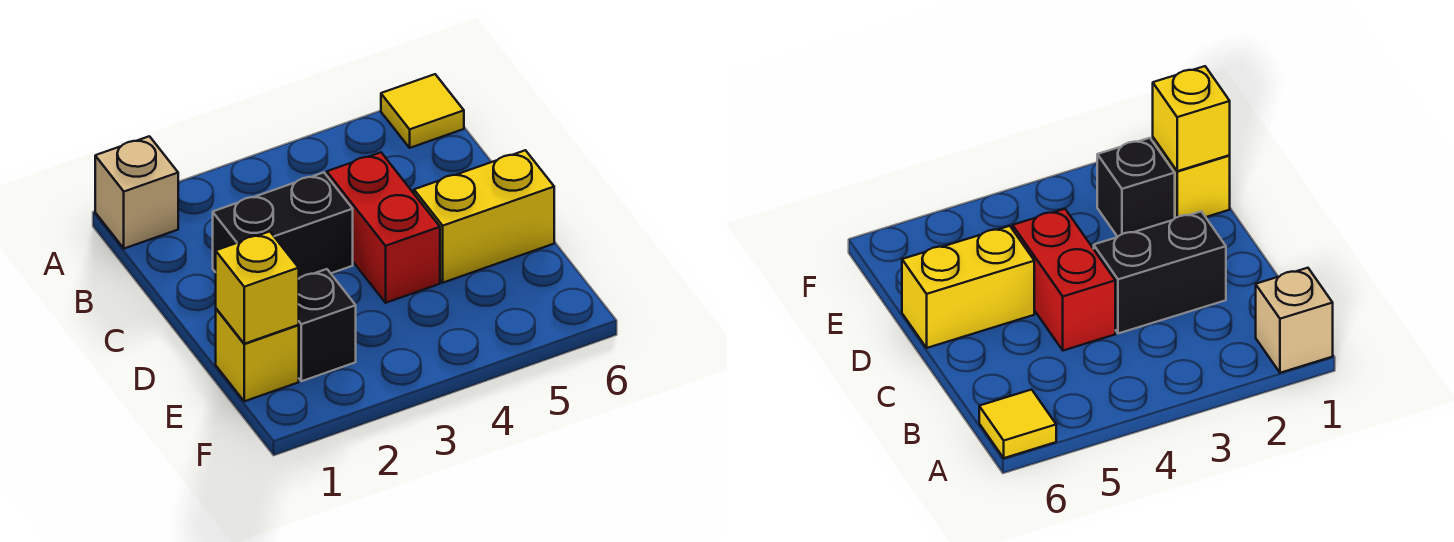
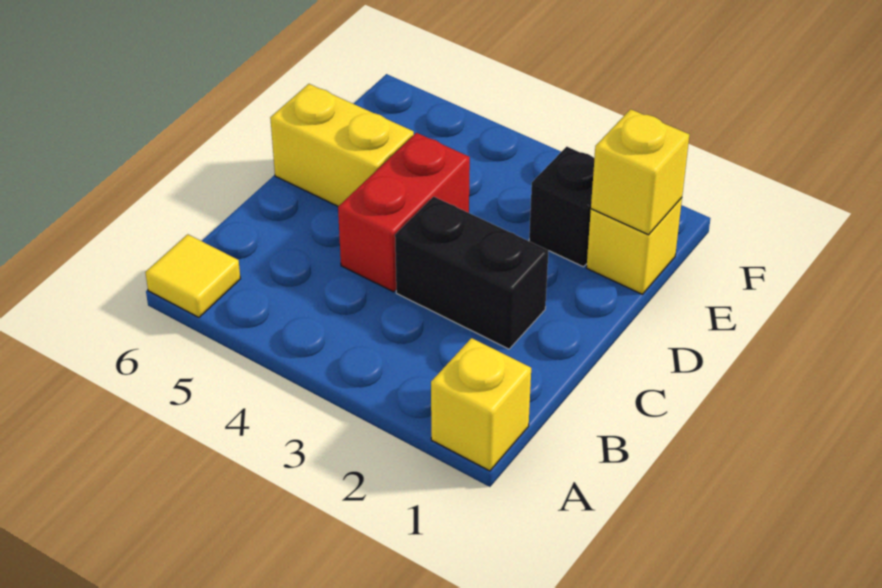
tan brick A1 level 1 -> yellow brick A1 level 1

